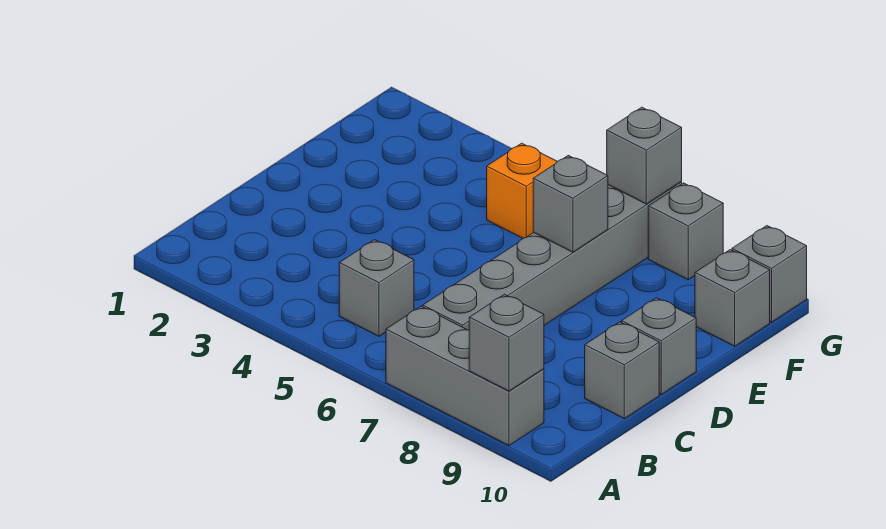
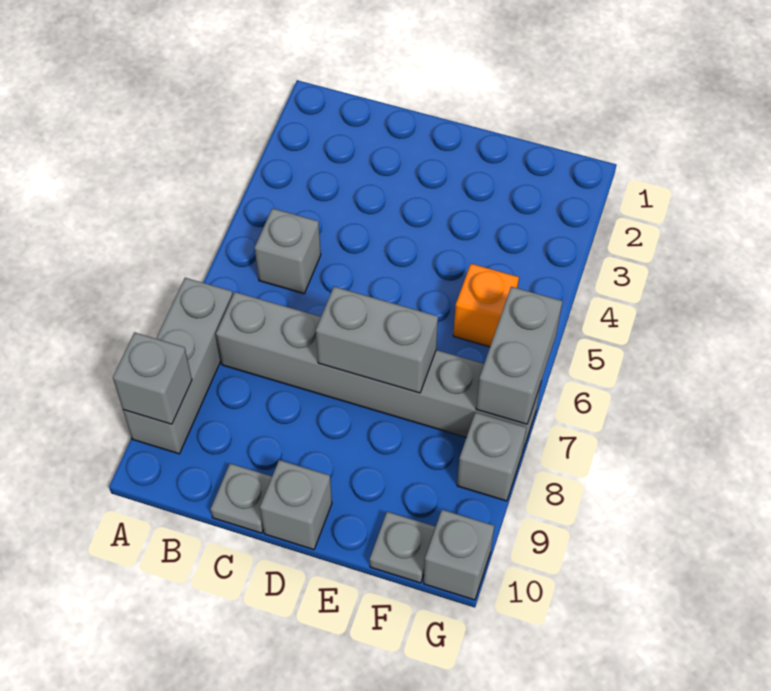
grey brick C10 level 1 -> grey plate C10 level 1
grey brick E7 level 2 -> grey brick D7:E7 level 2
grey brick F10 level 1 -> grey plate F10 level 1
grey brick G7 level 2 -> grey brick G6:G7 level 2

